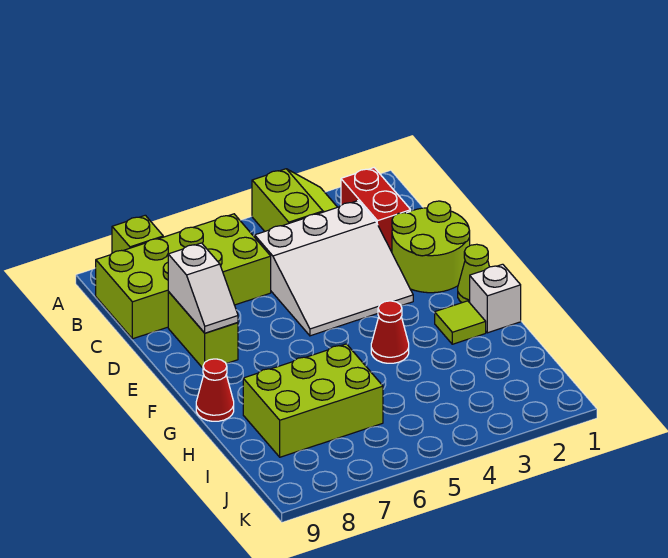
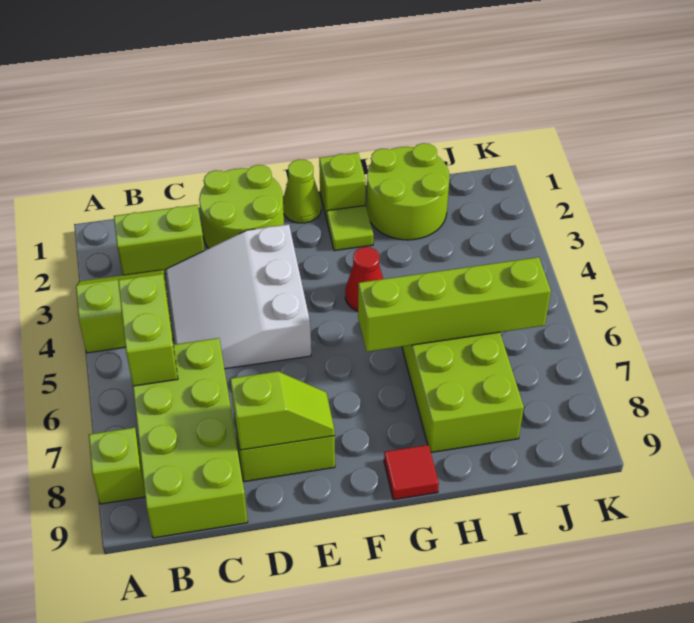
red brick B2:C2 level 1 -> lime brick B2:C2 level 1
none -> lime brick B5:B6 level 2
white slope C3:E5 level 1 top C -> white slope C3:E5 level 1 top E
white slope D8:E8 level 2 top D -> lime slope D8:E8 level 2 top D
white brick G1 level 1 -> lime brick G1 level 1
none -> lime brick G6:J6 level 2
red cone G9 level 1 -> red tile G9 level 1
none -> lime round brick H1:I2 level 1

